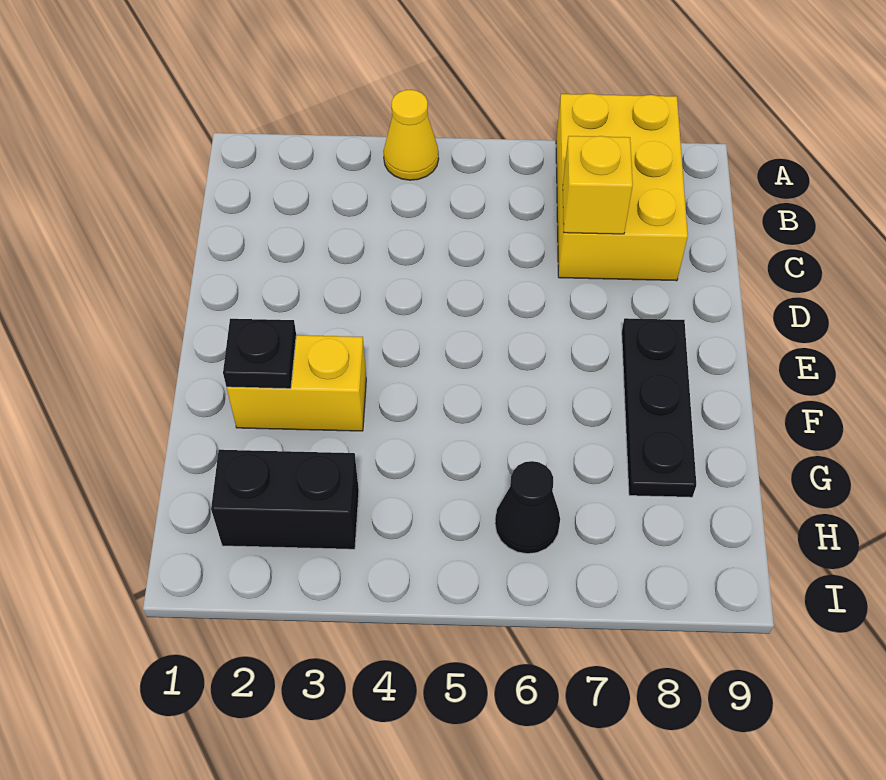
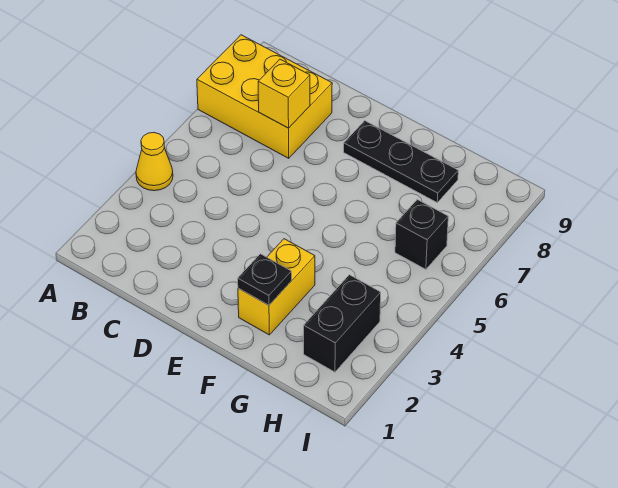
black cone H6 level 1 -> black brick H6 level 1

